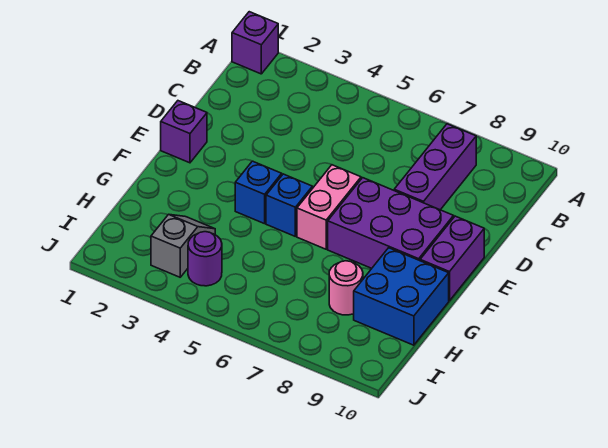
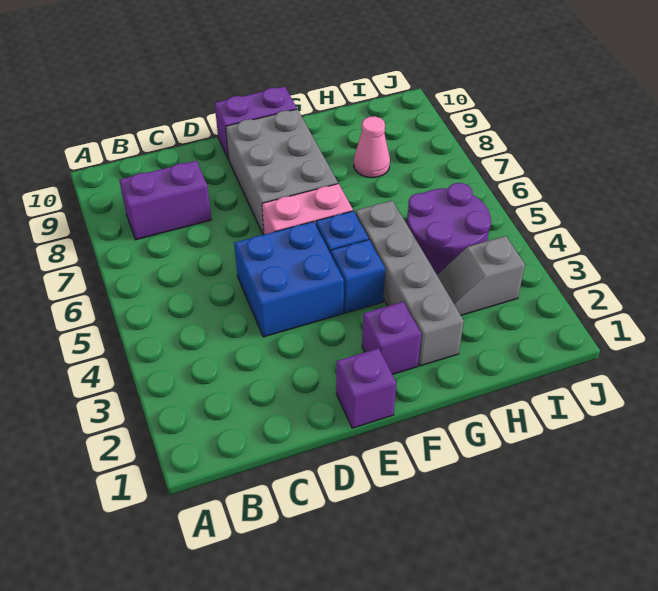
purple brick A1 level 1 -> purple brick F2 level 1
purple brick B8:D8 level 1 -> purple brick B8:C8 level 1
purple brick E7:F9 level 1 -> grey brick E7:F9 level 1
none -> grey brick G2:G5 level 1
blue brick G9:H10 level 1 -> blue brick D4:E5 level 1
pink round brick H8 level 1 -> pink cone H8 level 1
purple round brick I4 level 1 -> purple round brick H4:I5 level 1

